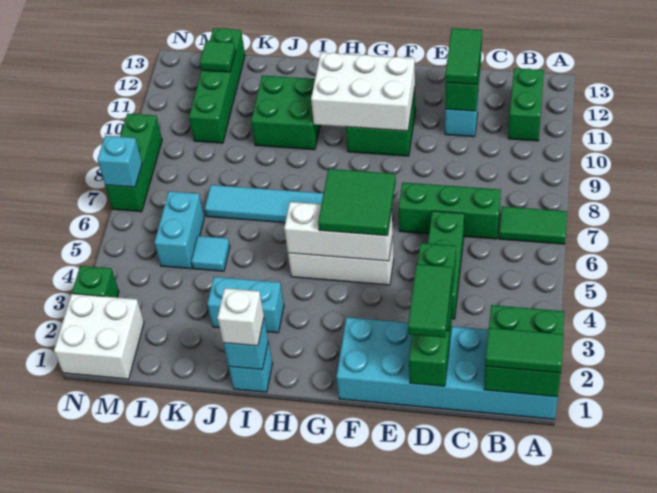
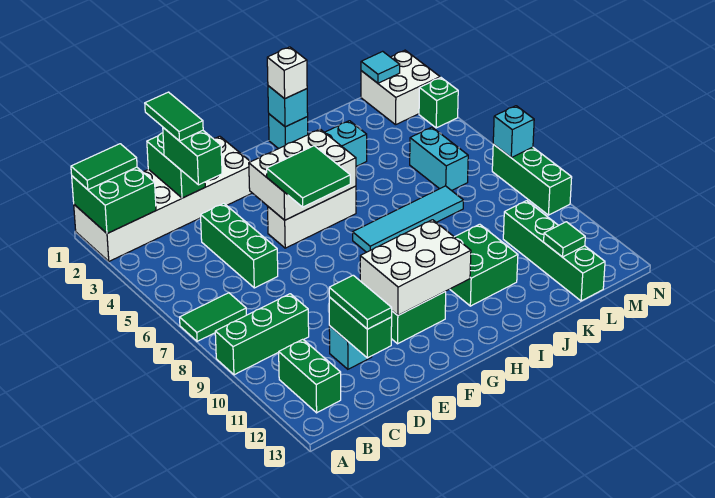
cyan brick A1:F2 level 1 -> white brick A1:F2 level 1
green brick C7:E7 level 1 -> green brick A9:C9 level 1
white brick F5:H5 level 2 -> white brick F4:H5 level 2
cyan tile K5 level 1 -> cyan tile M1 level 2

